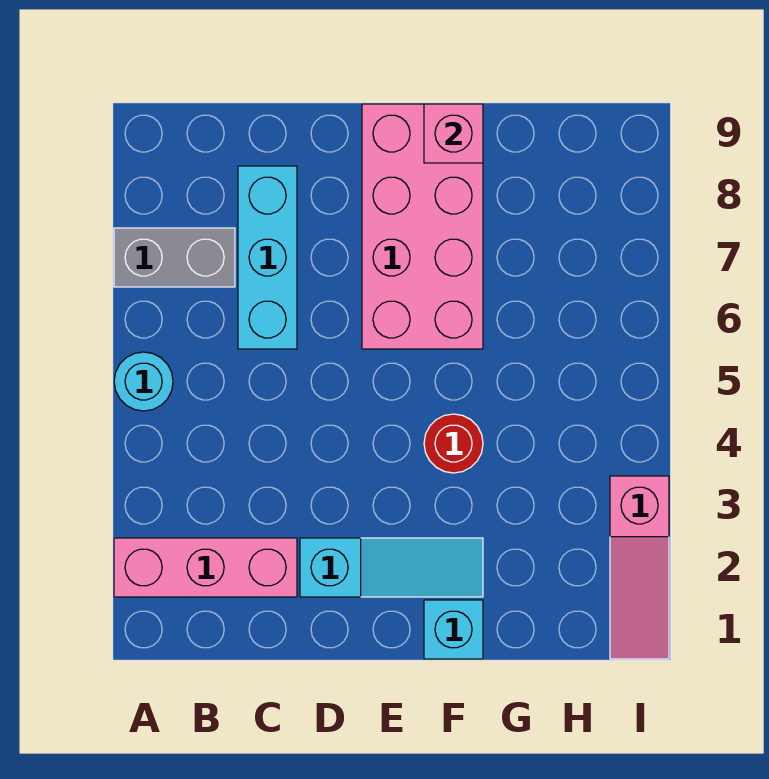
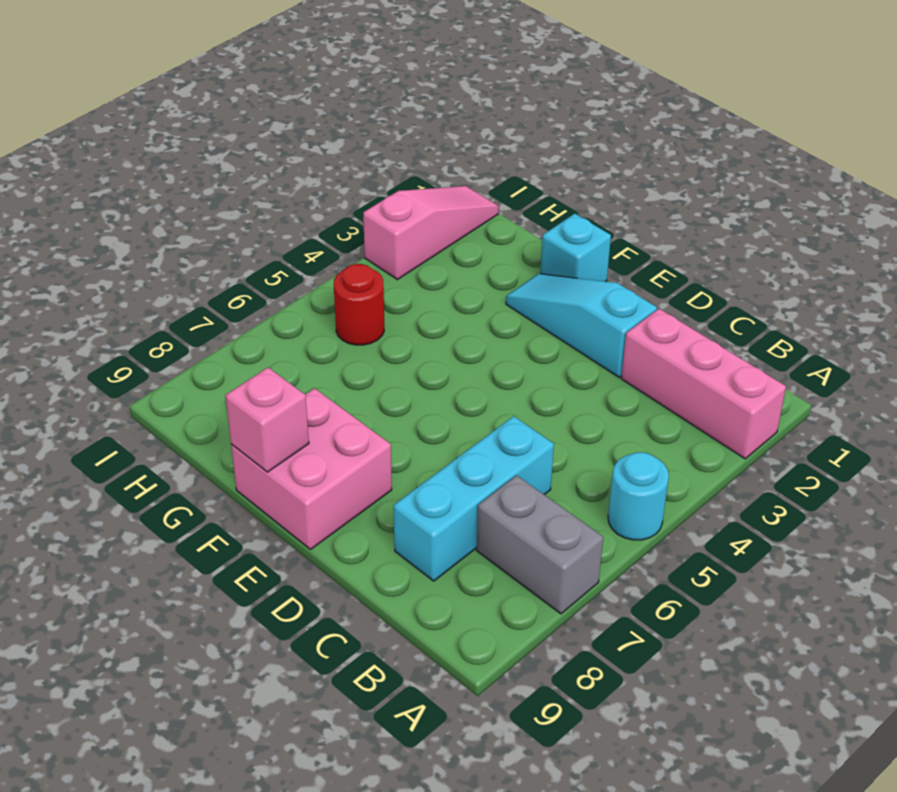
pink brick E6:F9 level 1 -> pink brick E8:F9 level 1
red round brick F4 level 1 -> red round brick H5 level 1

